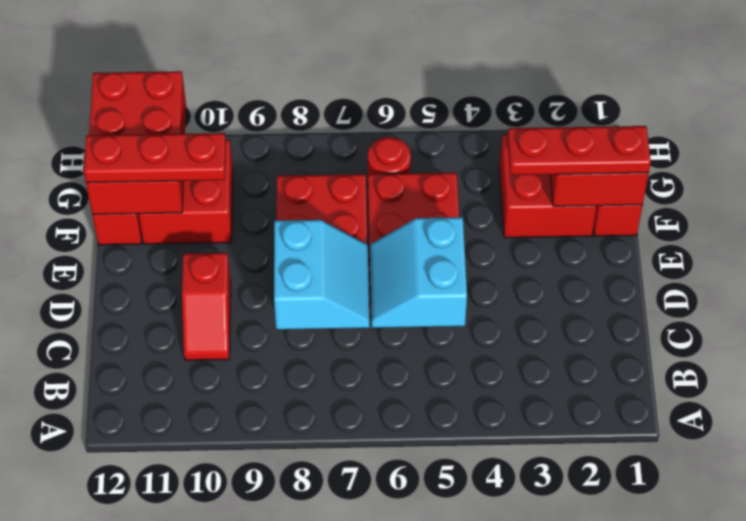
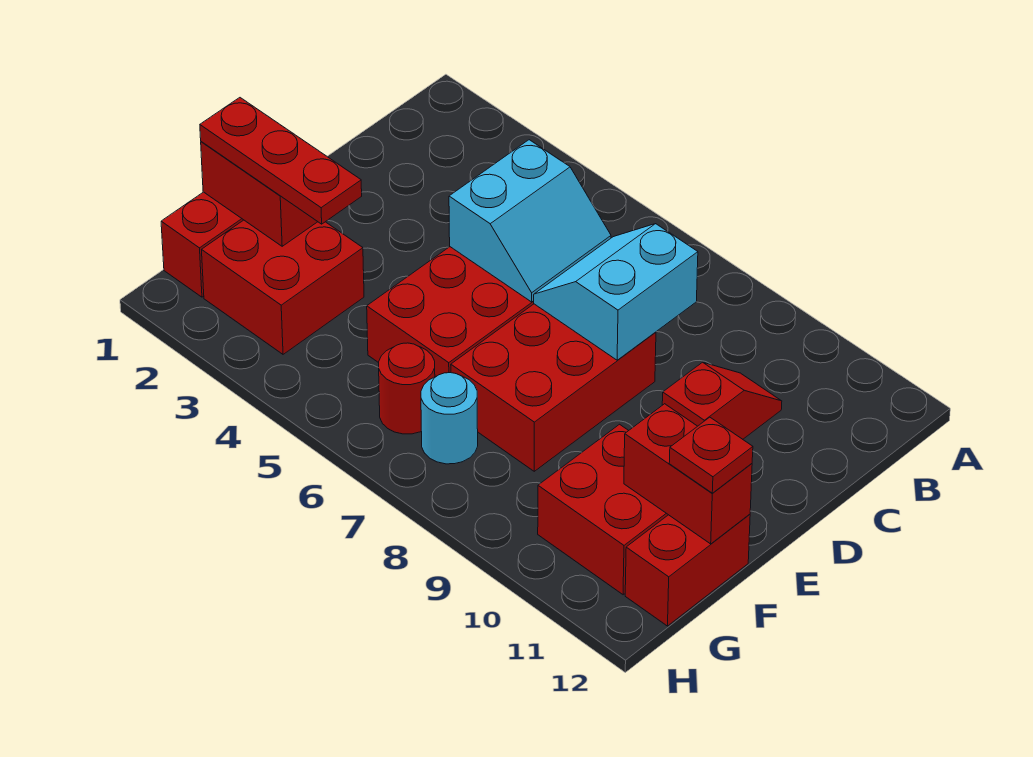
red plate F10:F12 level 3 -> red plate F12 level 3
red brick F11:H12 level 2 -> red brick F11:F12 level 2
none -> cyan round brick G7 level 1

